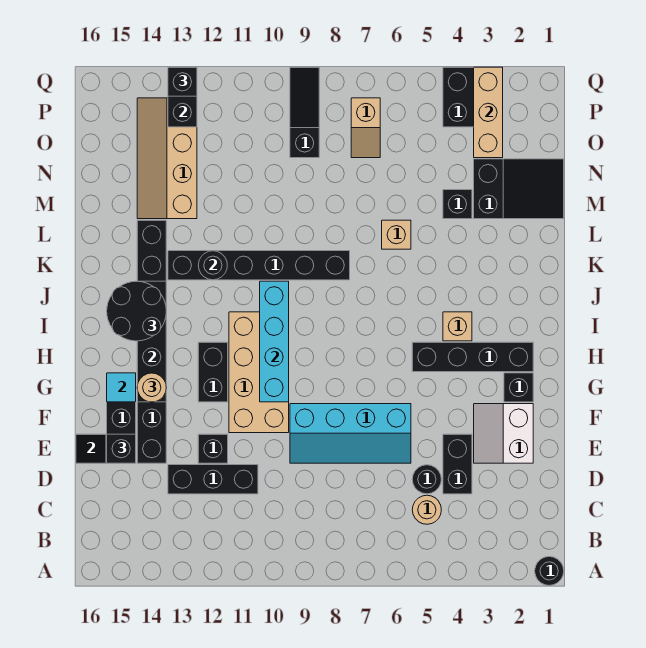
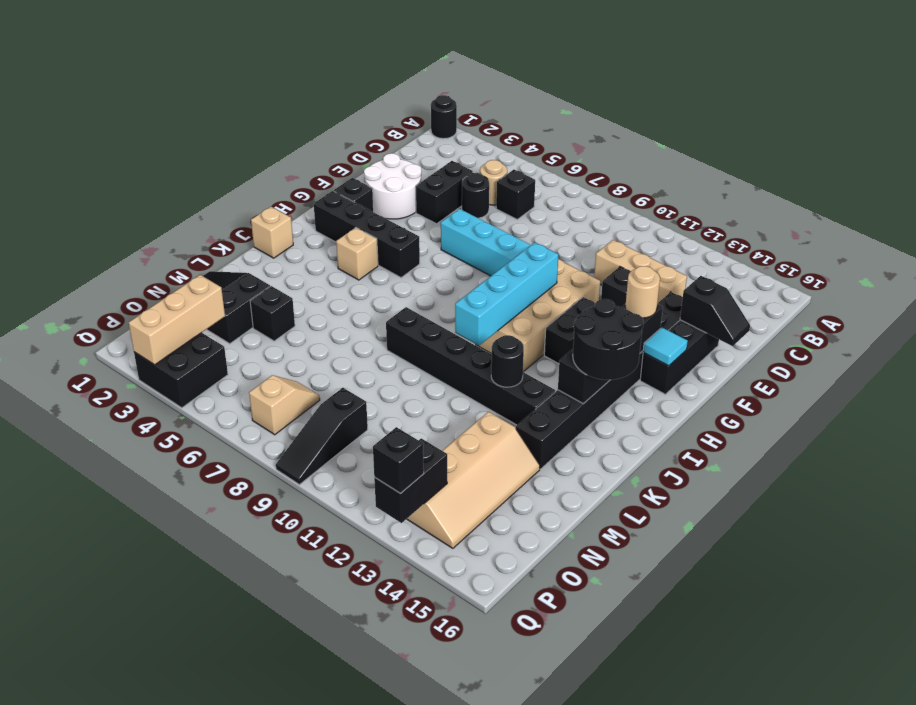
black brick D11:D13 level 1 -> tan brick D11:D13 level 1
white slope E2:F3 level 1 top 2 -> white round brick E2:F3 level 1
black brick E15 level 3 -> black brick C6 level 1
tan brick L6 level 1 -> tan brick J1 level 1

